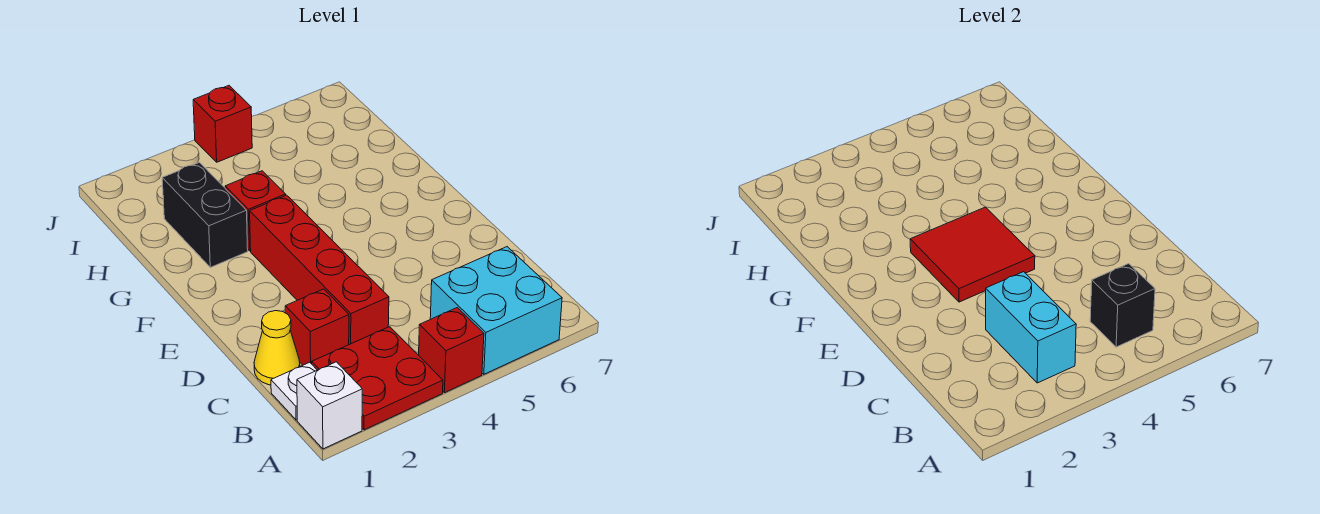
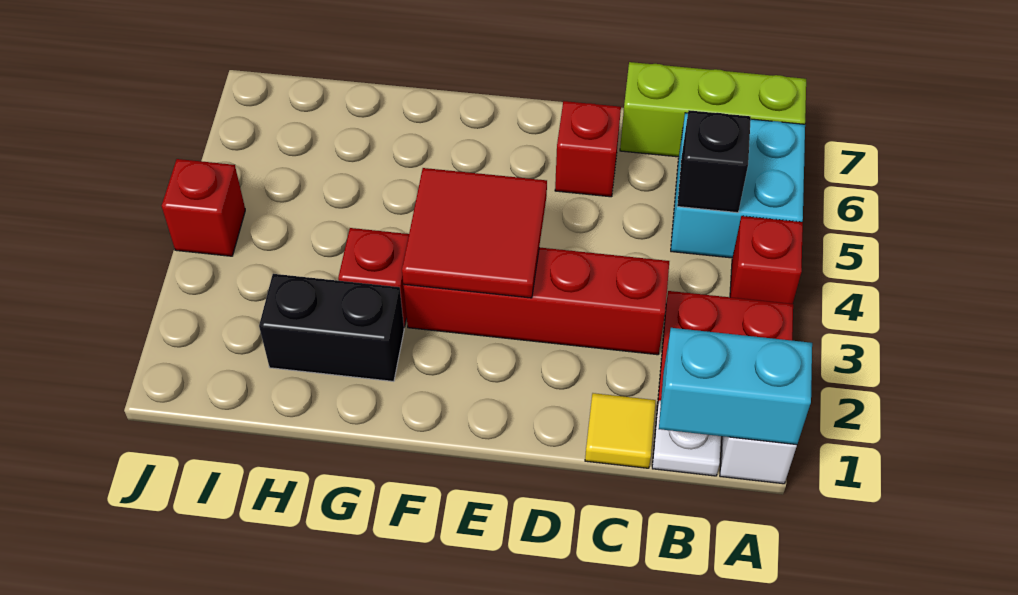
none -> lime brick A7:C7 level 1
cyan brick B3:C3 level 2 -> cyan brick A1:B1 level 2
yellow cone C1 level 1 -> yellow tile C1 level 1
red brick C2 level 1 -> red brick D6 level 1

